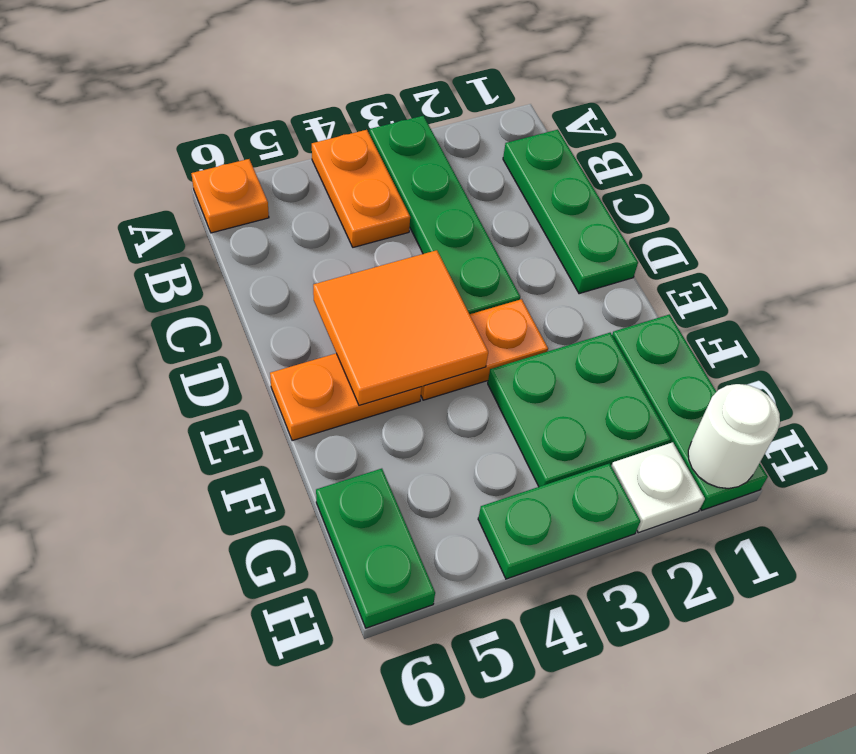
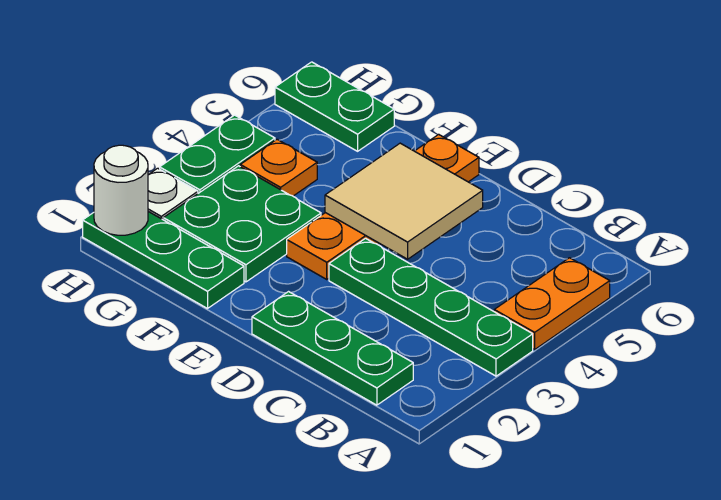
orange plate A4:B4 level 1 -> orange plate A4:A5 level 1
orange plate A6 level 1 -> orange plate G4 level 1
orange tile D4:E5 level 2 -> tan tile D4:E5 level 2

